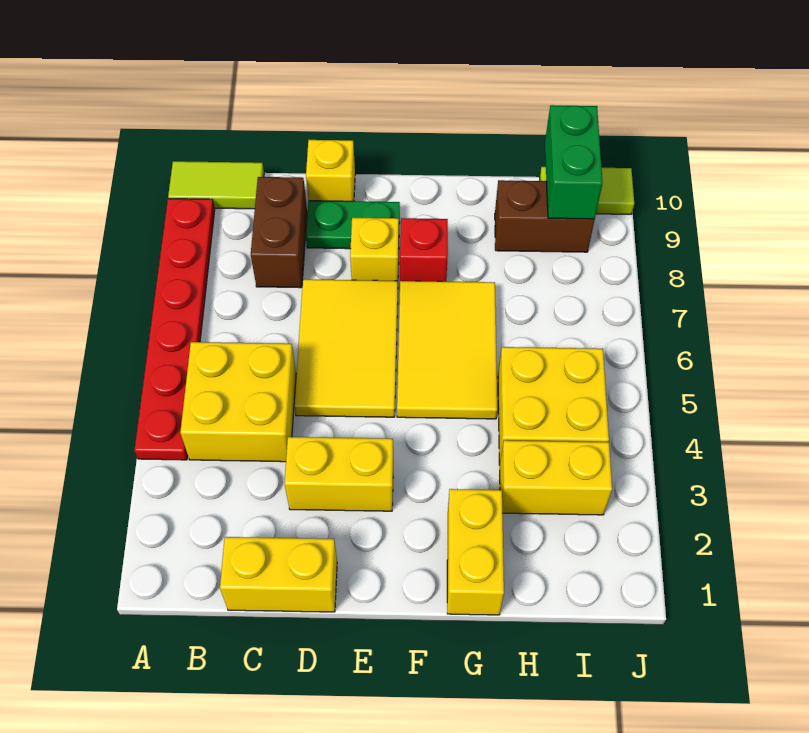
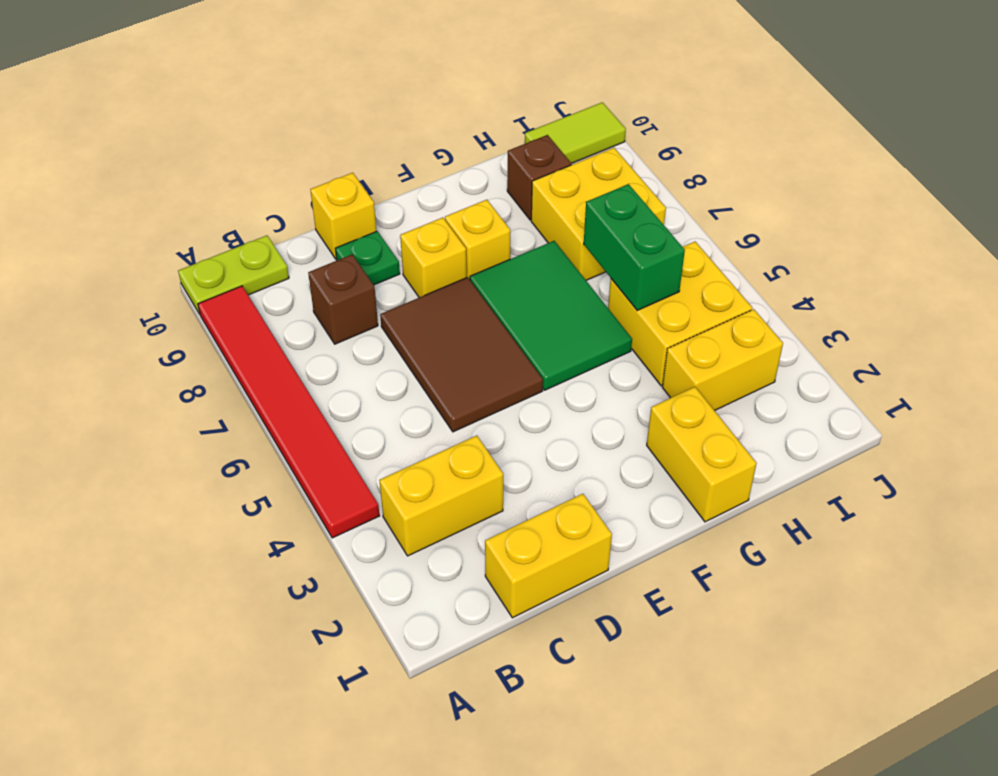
red plate A4:A9 level 1 -> red tile A4:A9 level 1
lime tile A10:B10 level 1 -> lime plate A10:B10 level 1
yellow brick B4:C5 level 1 -> yellow brick H7:I8 level 1
brown brick C8:C9 level 1 -> brown brick C8 level 1
yellow brick D3:E3 level 1 -> yellow brick B3:C3 level 1
yellow tile D5:E7 level 1 -> brown tile D5:E7 level 1
green plate D9:E9 level 1 -> green plate D9 level 1
yellow tile F5:G7 level 1 -> green tile F5:G7 level 1
red brick F8 level 1 -> yellow brick F8 level 1
brown brick H9:I9 level 1 -> brown brick H9 level 1
green brick I9:I10 level 2 -> green brick H5:H6 level 2

